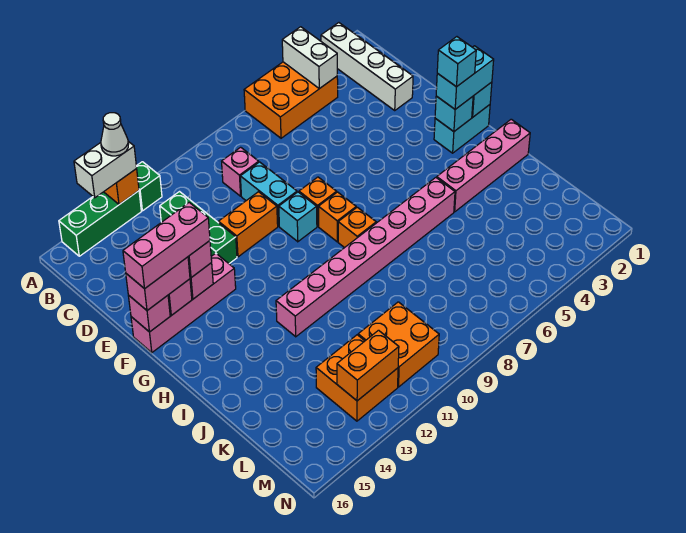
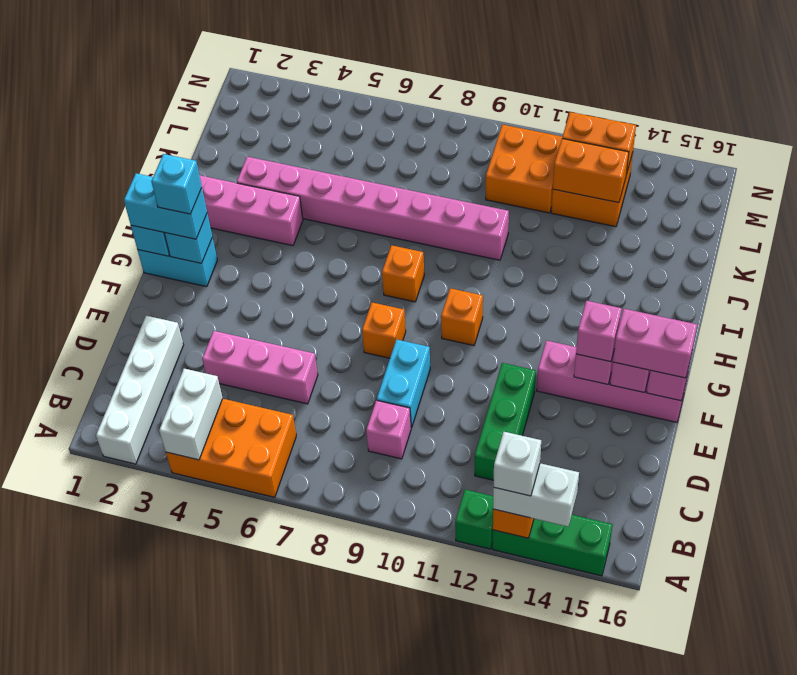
white cone A13 level 4 -> white brick A13 level 4
orange brick E10:E11 level 1 -> orange brick L12:L13 level 2
cyan brick F9 level 1 -> none
pink brick F14:F16 level 4 -> pink brick D4:D6 level 1
orange brick G8 level 1 -> orange brick G10 level 1
pink brick I5:I12 level 1 -> pink brick J3:J10 level 1

